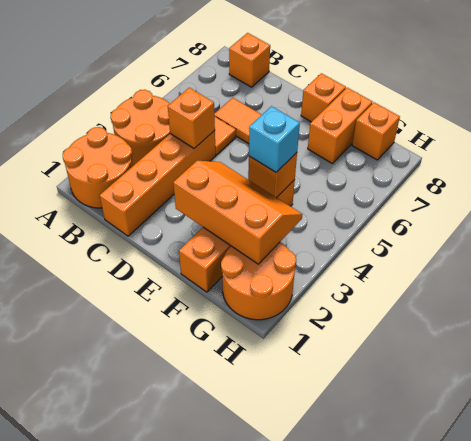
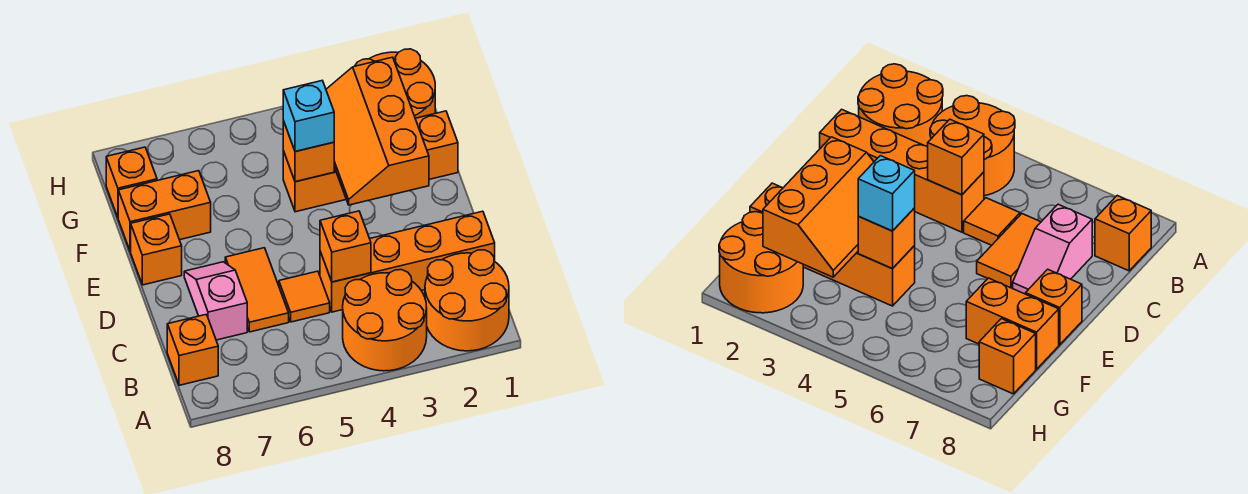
none -> pink slope C7:D7 level 1 top C

